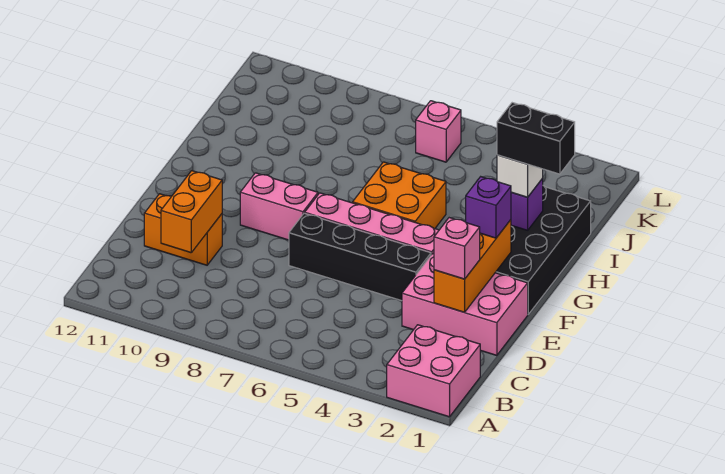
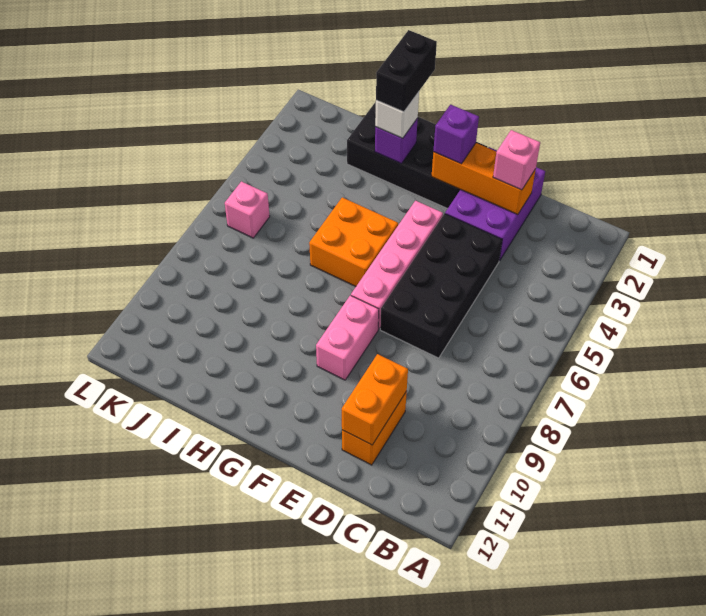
pink brick A1:B2 level 1 -> none
orange brick C10:D10 level 2 -> orange brick D10:D11 level 2
pink brick D1:E3 level 1 -> purple brick D1:E3 level 1
black brick E4:E7 level 1 -> black brick D4:E7 level 1

